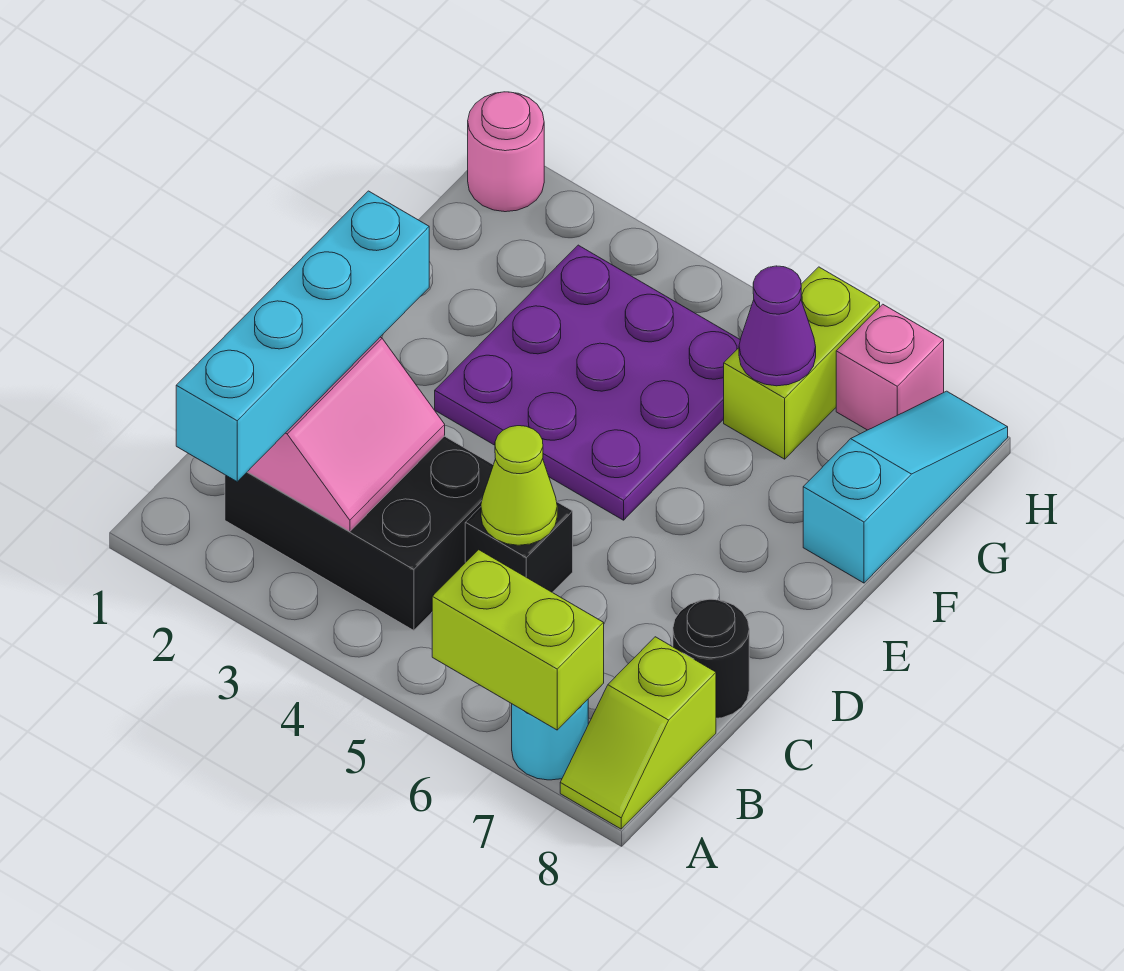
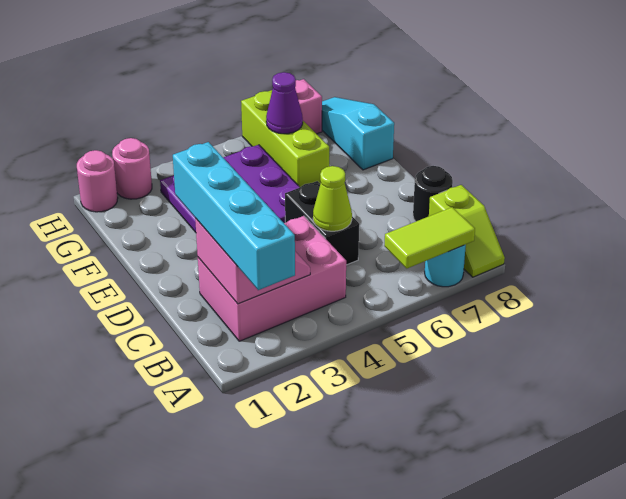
lime brick A6:A7 level 2 -> lime tile A6:A7 level 2
black brick B2:C4 level 1 -> pink brick B2:C4 level 1
black brick C5 level 1 -> black brick C5:D5 level 1
lime brick G6:H6 level 1 -> lime brick F6:H6 level 1
none -> pink round brick H2 level 1

